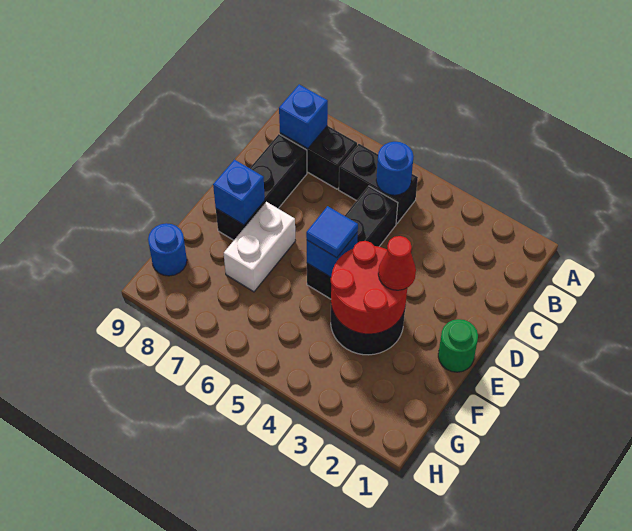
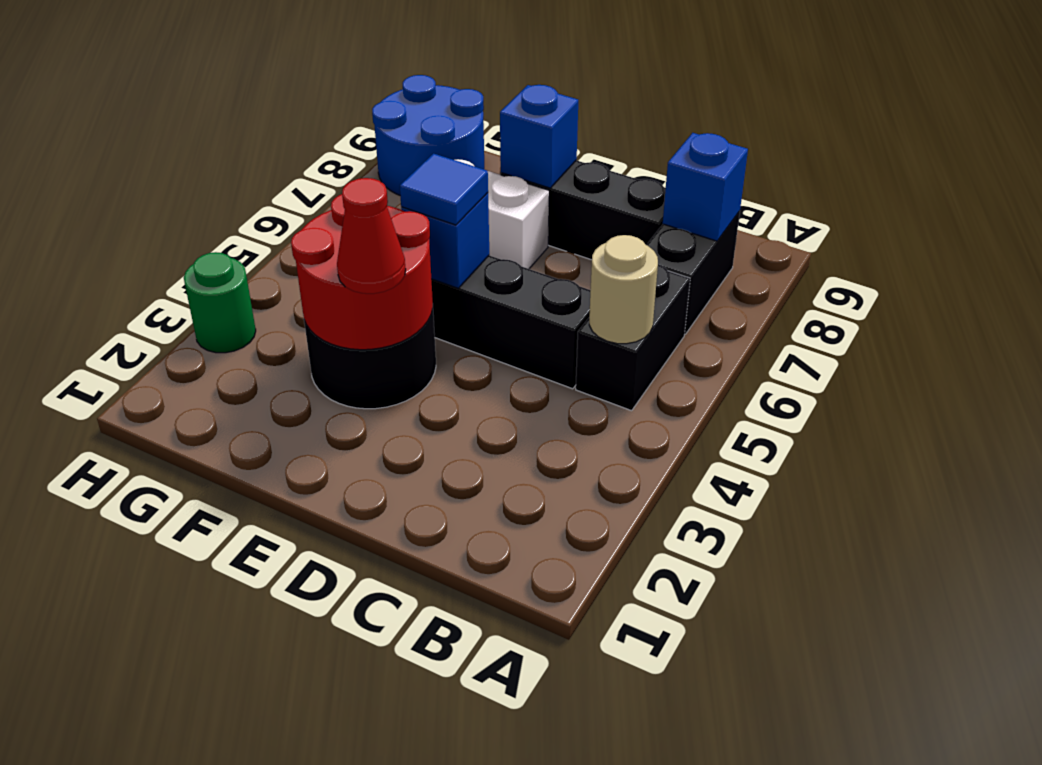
blue round brick B5 level 2 -> tan round brick B5 level 2
green round brick E1 level 1 -> green round brick H3 level 1
blue round brick G9 level 1 -> blue round brick G8:H9 level 1

